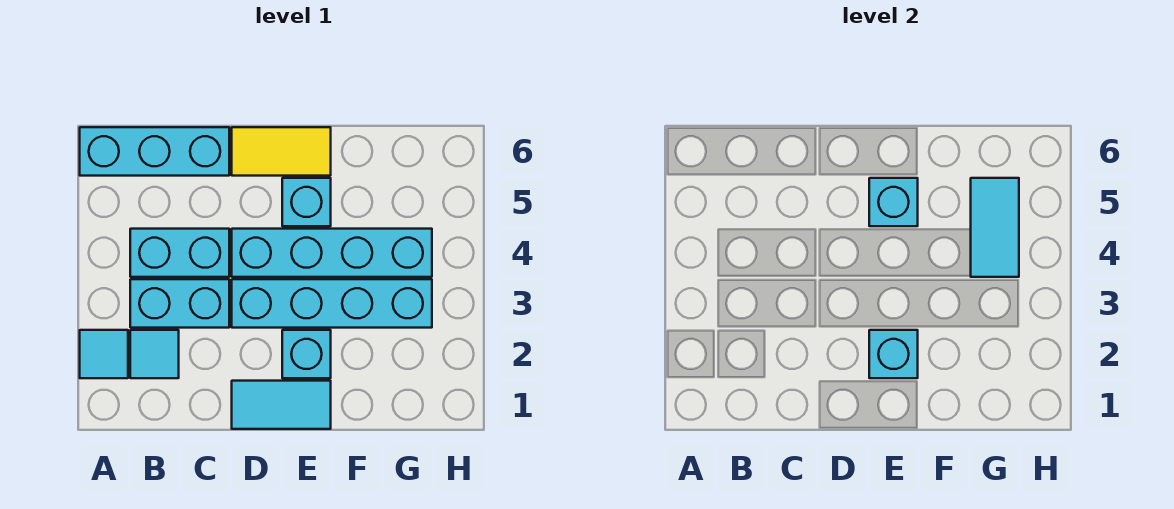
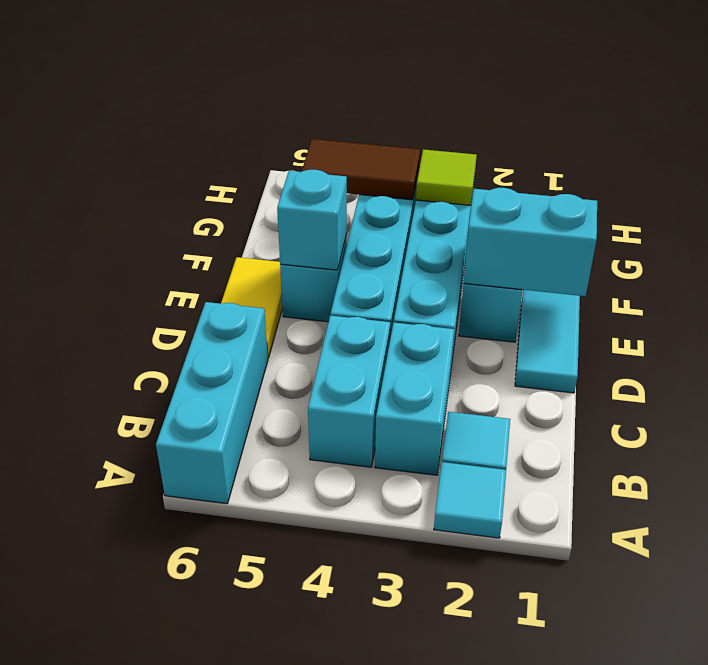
cyan brick E2 level 2 -> cyan brick E1:E2 level 2
none -> lime tile G3 level 2
cyan tile G4:G5 level 2 -> brown tile G4:G5 level 2

